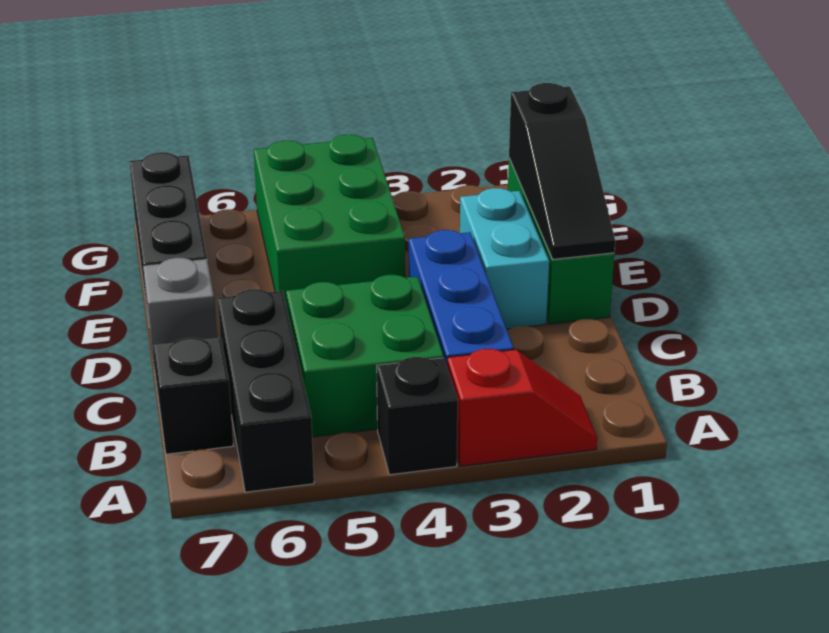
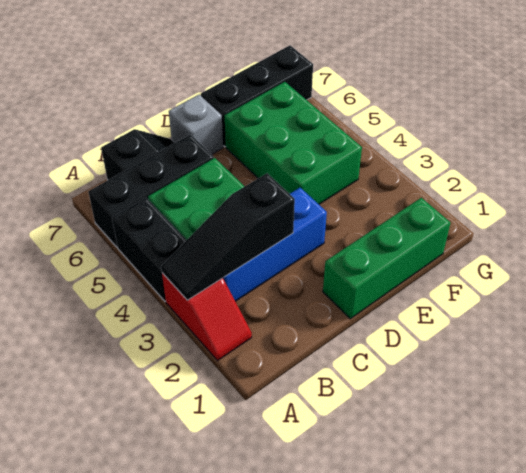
black brick A4 level 1 -> black brick A4:A5 level 1
black slope D1:F1 level 2 top F -> black slope A3:C3 level 2 top C
cyan brick D2:E2 level 1 -> none
green brick E4:G5 level 1 -> green brick E4:F6 level 1

